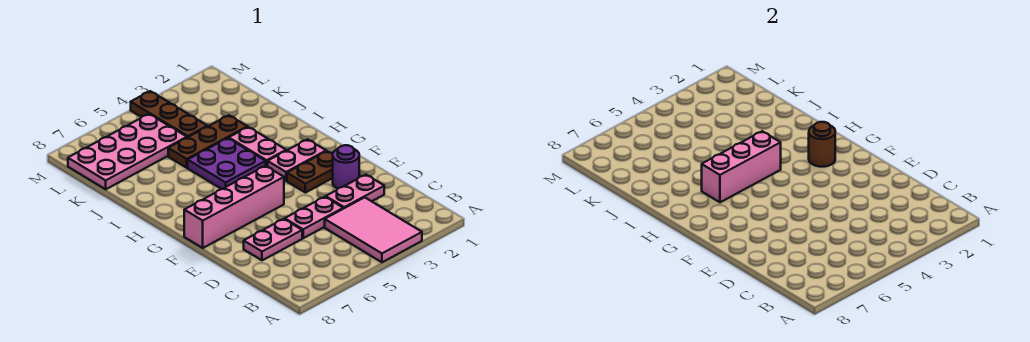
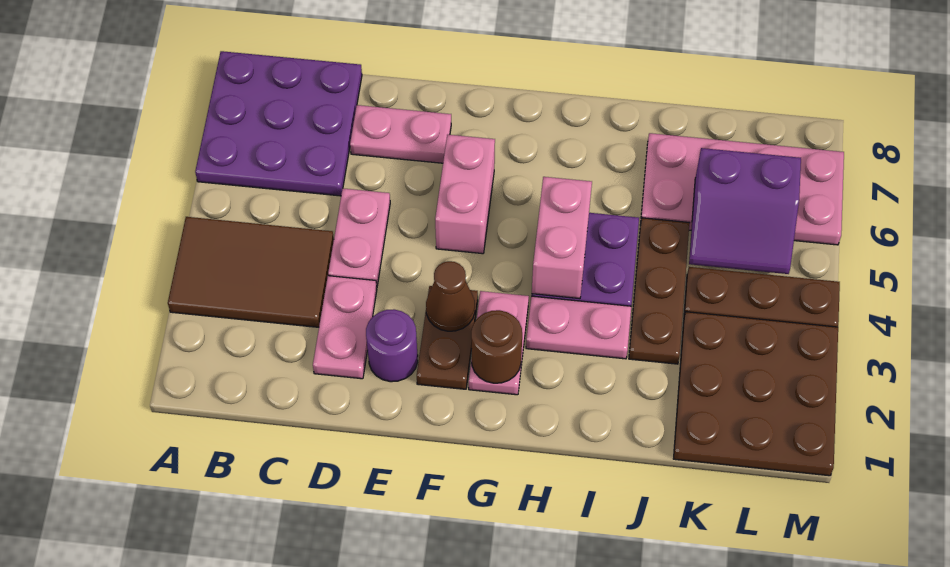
pink tile A3:C4 level 1 -> brown tile A3:C4 level 1
none -> purple plate A6:C8 level 1
pink plate D6:D7 level 1 -> pink plate D7:E7 level 1
none -> brown cone F3 level 2
pink brick F5:F8 level 1 -> pink brick F5:F6 level 1
pink brick H4:H6 level 2 -> pink brick H4:H5 level 2
none -> brown plate K1:M3 level 1
pink plate K5:L8 level 1 -> pink plate J6:M7 level 1
none -> purple slope K5:L6 level 2 top 6

